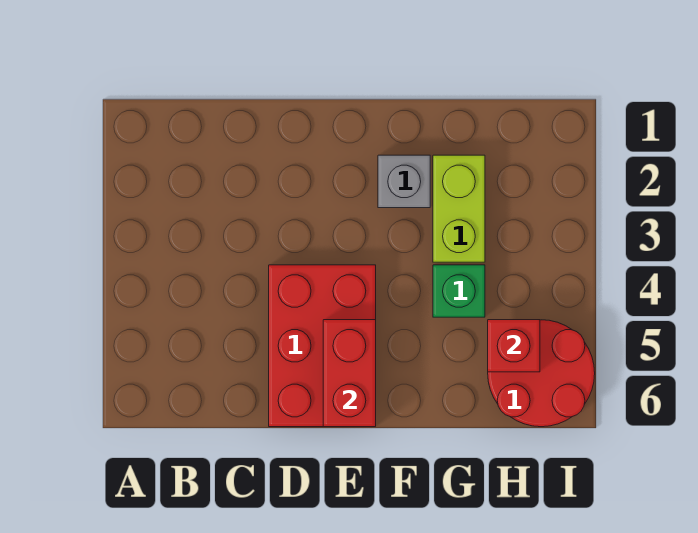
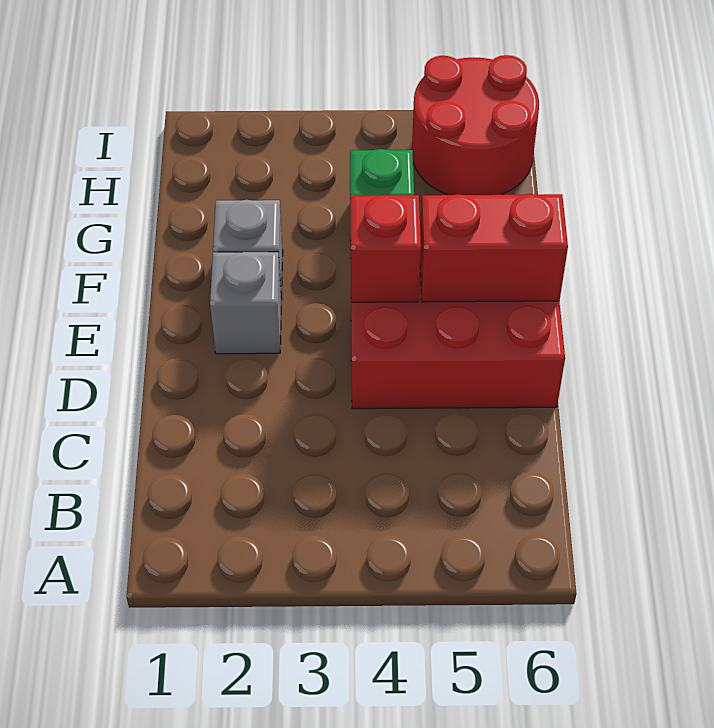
none -> grey brick E2 level 1
lime brick G2:G3 level 1 -> none
red brick H5 level 2 -> red brick E4 level 2

